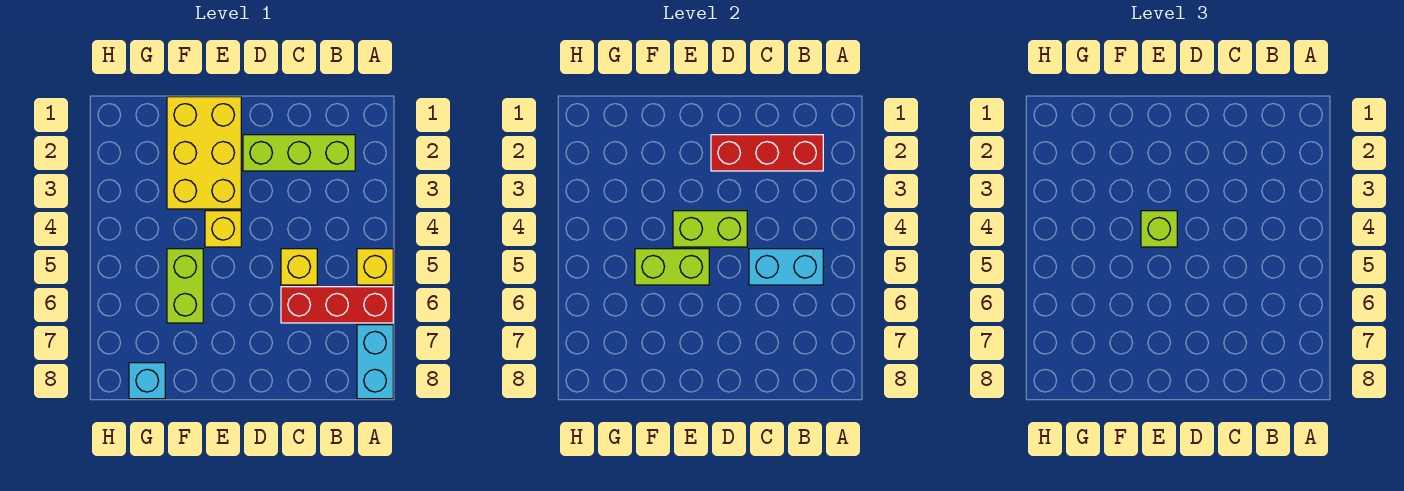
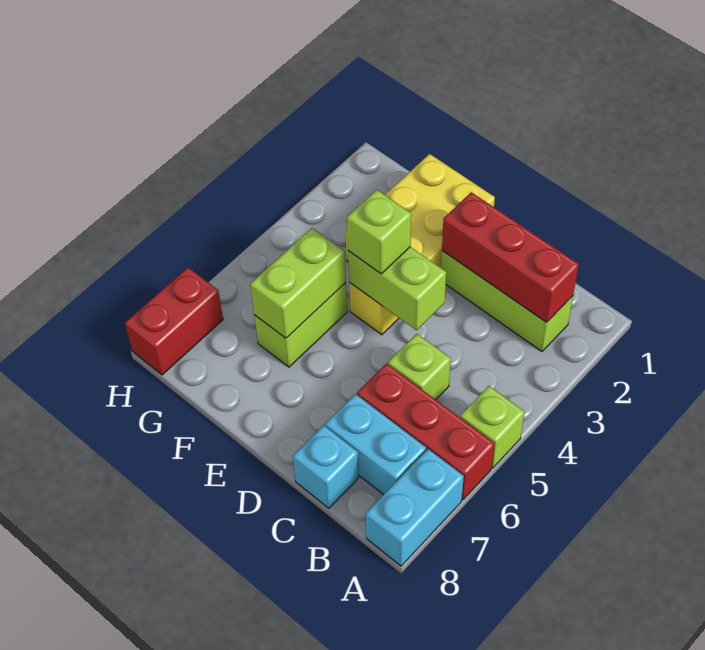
yellow brick A5 level 1 -> lime brick A5 level 1
cyan brick B5:C5 level 2 -> cyan brick B7:C7 level 1
yellow brick C5 level 1 -> lime brick C5 level 1
lime brick E5:F5 level 2 -> lime brick F5:F6 level 2
cyan brick G8 level 1 -> cyan brick C8 level 1
none -> red brick H7:H8 level 1

